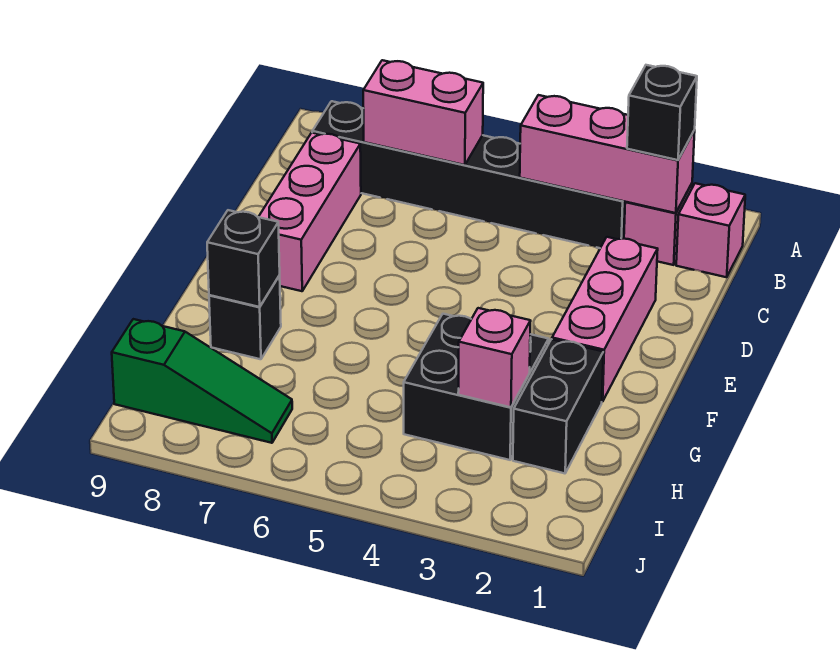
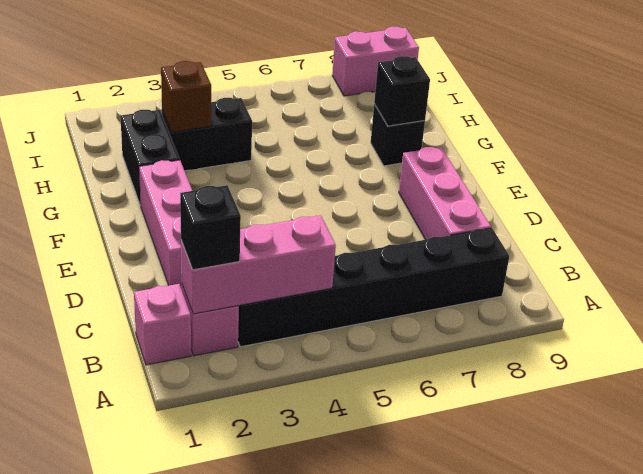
pink brick B6:B7 level 2 -> pink brick J8:J9 level 1
black brick G3:H4 level 1 -> black brick H3:H4 level 1
pink brick H3 level 2 -> brown brick H3 level 2
green slope I7:I9 level 1 top 9 -> none

